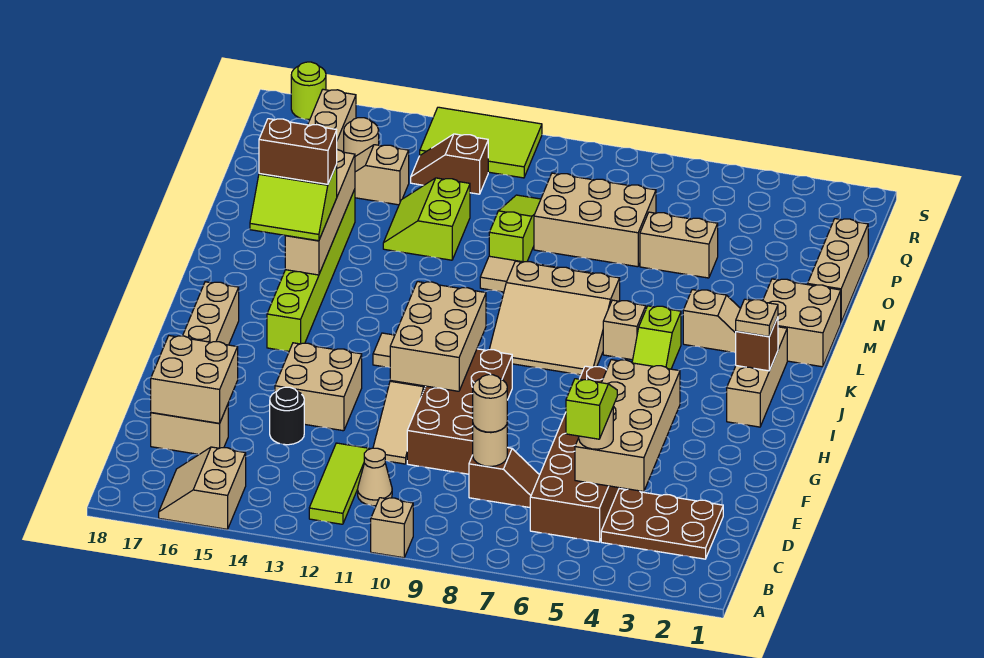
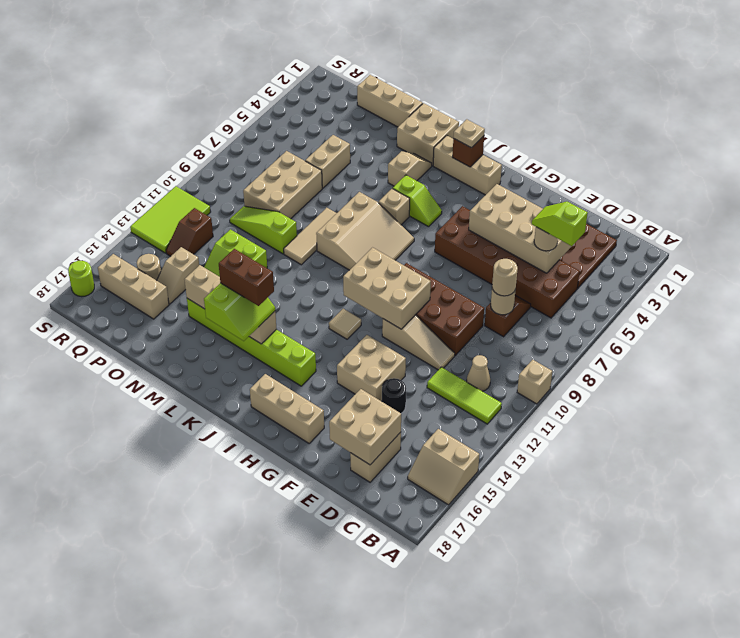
brown brick L15:L16 level 4 -> brown brick K15:L15 level 4

